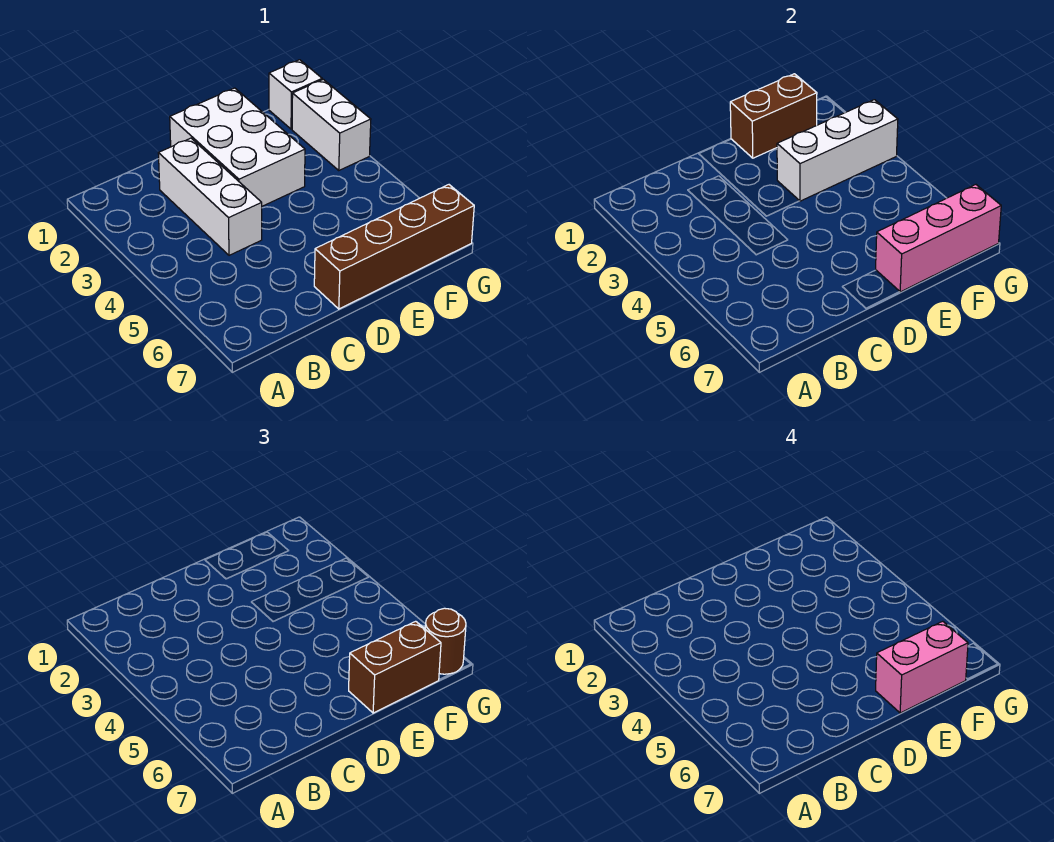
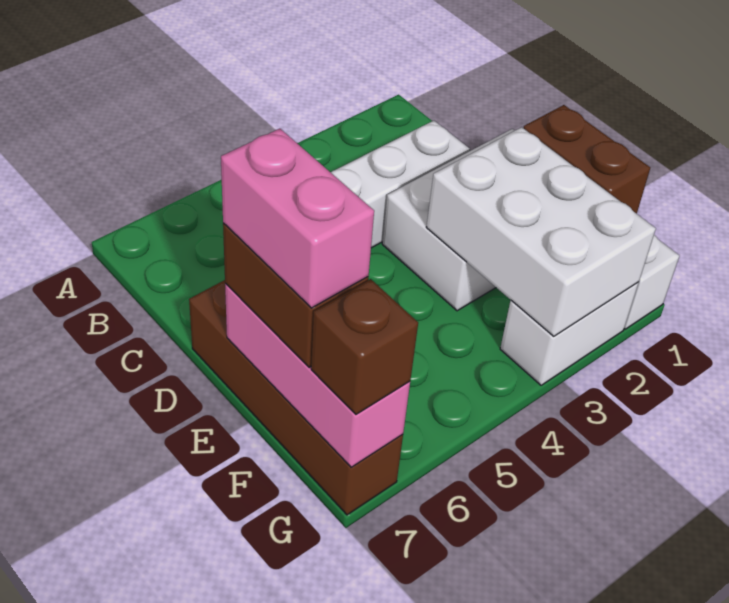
white brick E3:G3 level 2 -> white brick E2:G3 level 2
brown round brick G7 level 3 -> brown brick G7 level 3

